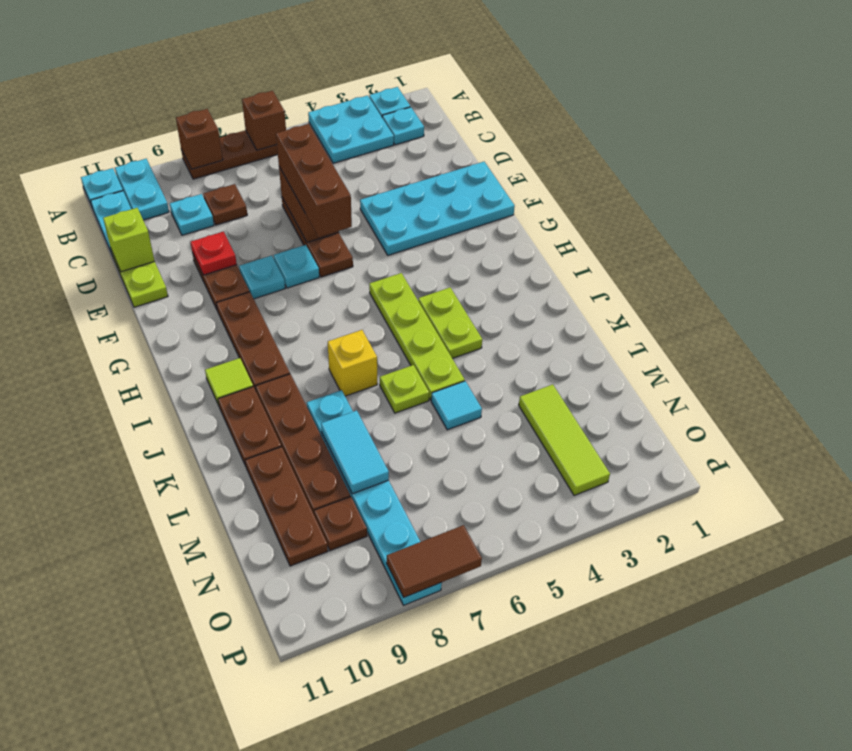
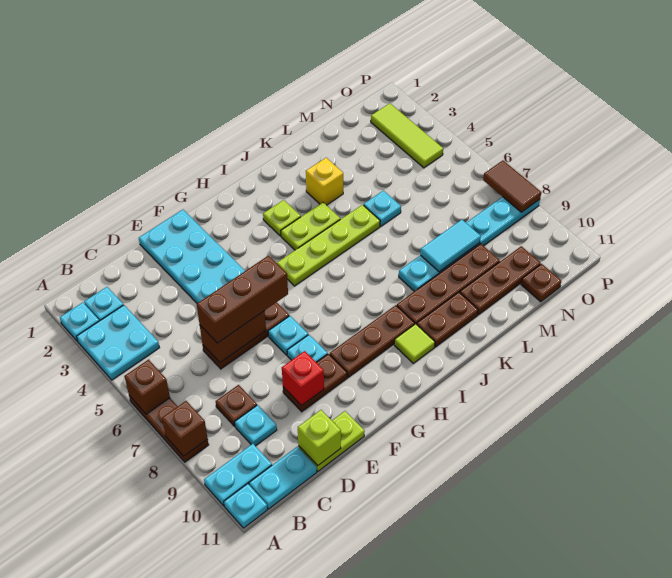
red plate E9 level 2 -> red brick E9 level 2
yellow brick J7 level 1 -> yellow brick K3 level 1
lime plate K6 level 1 -> lime plate I3 level 1
cyan tile L5 level 1 -> cyan plate L5 level 1
lime tile M3:O3 level 1 -> lime tile O2:O4 level 1
brown plate N9 level 1 -> brown plate N11 level 1

